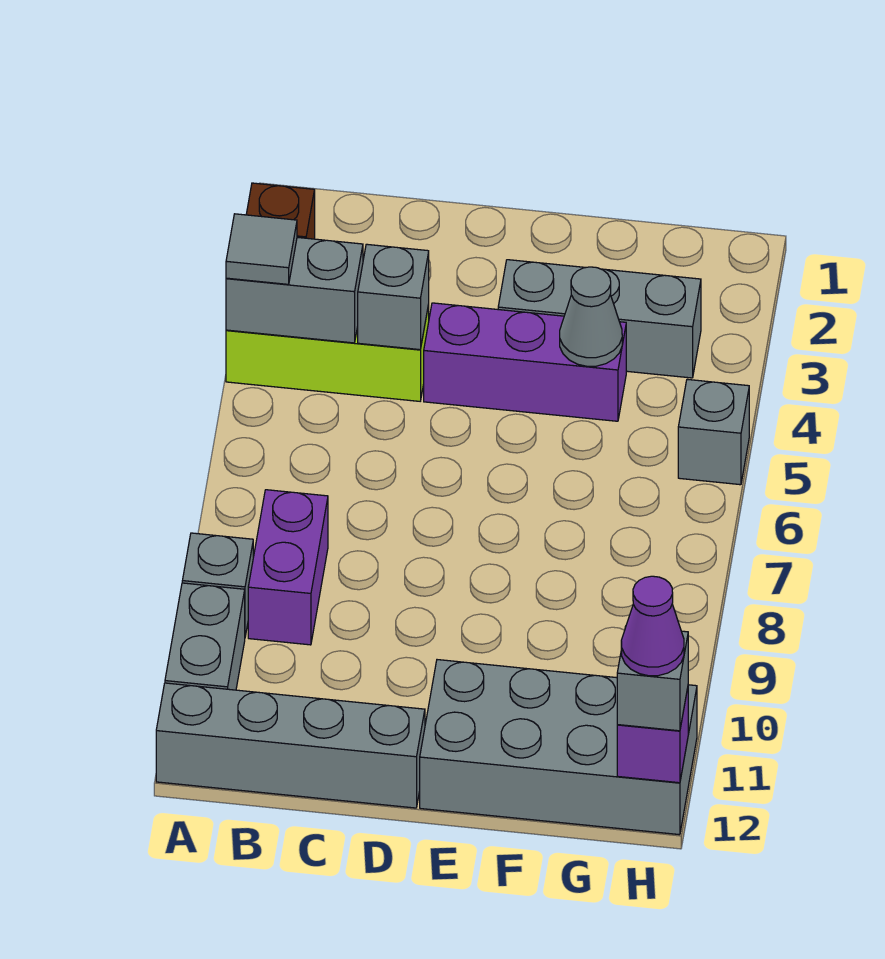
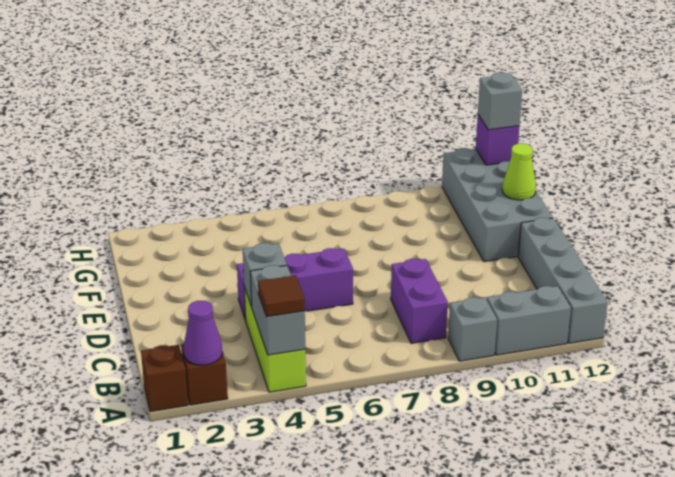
none -> brown brick A1 level 1
grey tile A4 level 3 -> brown tile A4 level 3
purple brick B8:B9 level 1 -> purple brick B8:C8 level 1
purple brick D4:F4 level 1 -> purple brick D4:D6 level 1
grey brick E3:G3 level 1 -> none
grey cone F4 level 2 -> none
none -> lime cone F12 level 2
grey brick H5 level 1 -> none
purple cone H12 level 4 -> purple cone A2 level 2

